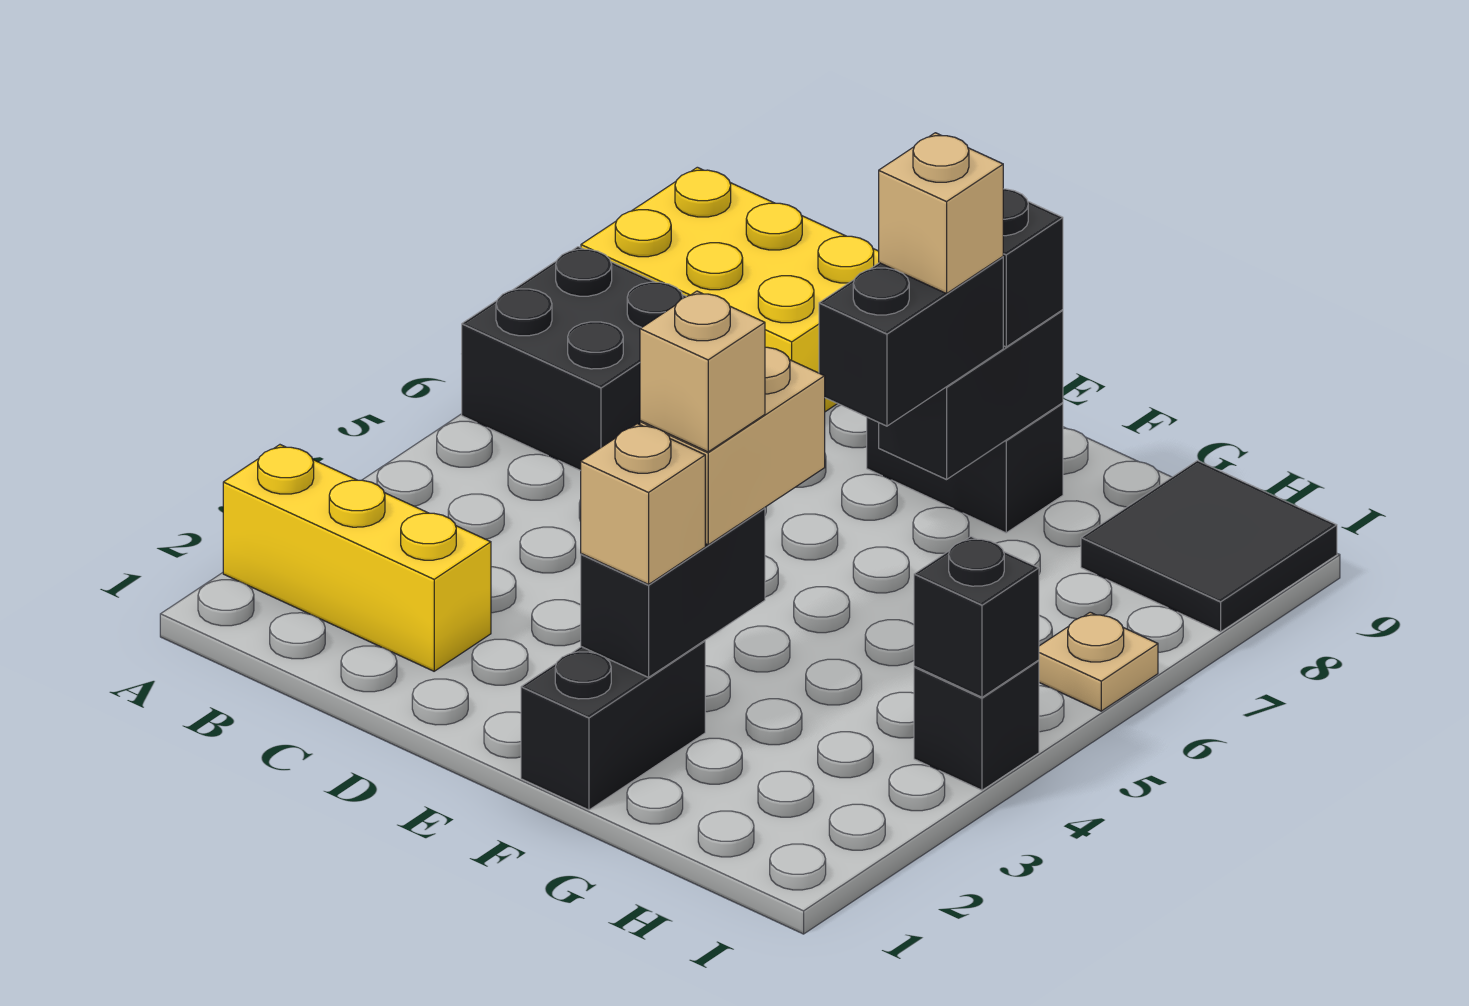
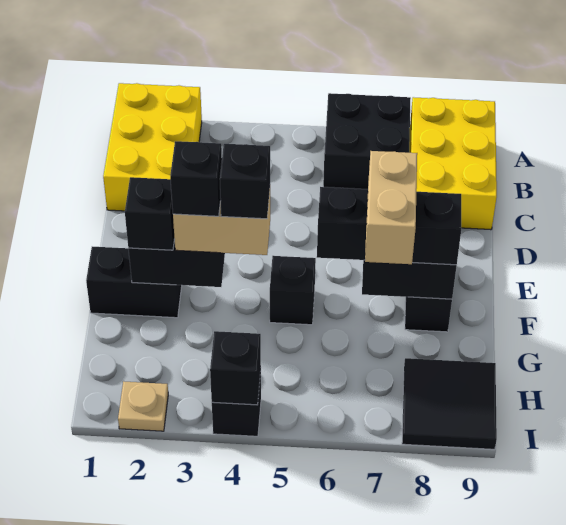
yellow brick A2:C2 level 1 -> yellow brick A1:C2 level 1
tan brick F2 level 3 -> black brick F2 level 3
tan brick F3 level 4 -> black brick F3 level 4
none -> black brick F4 level 4
none -> black brick F5 level 1
tan brick F7 level 4 -> tan brick F7:G7 level 4
tan plate I6 level 1 -> tan plate I2 level 1

